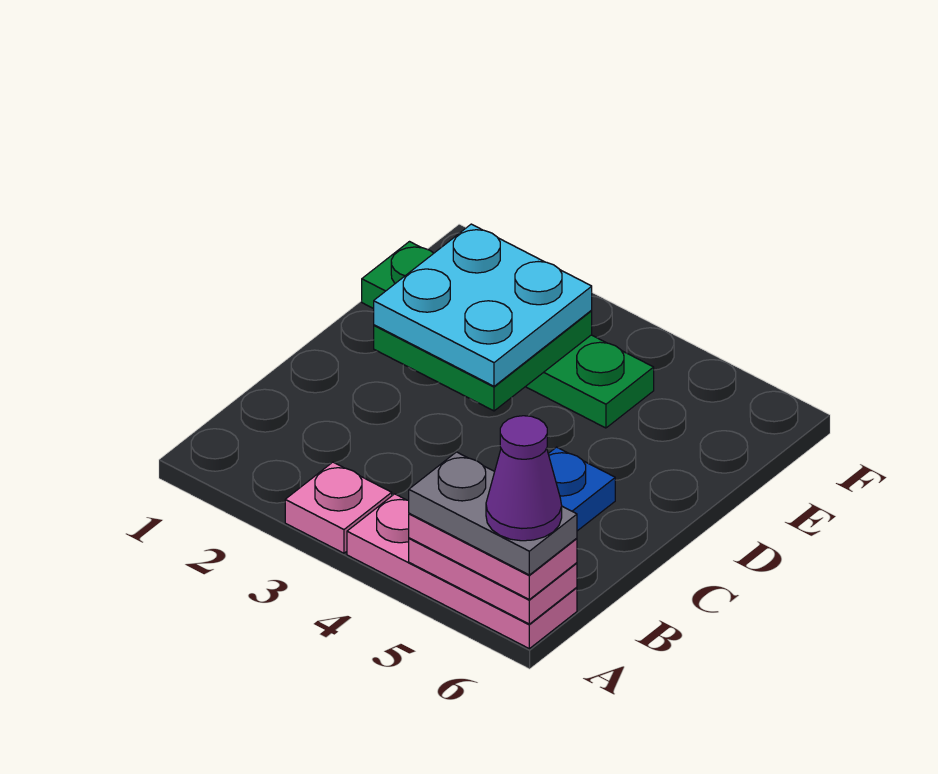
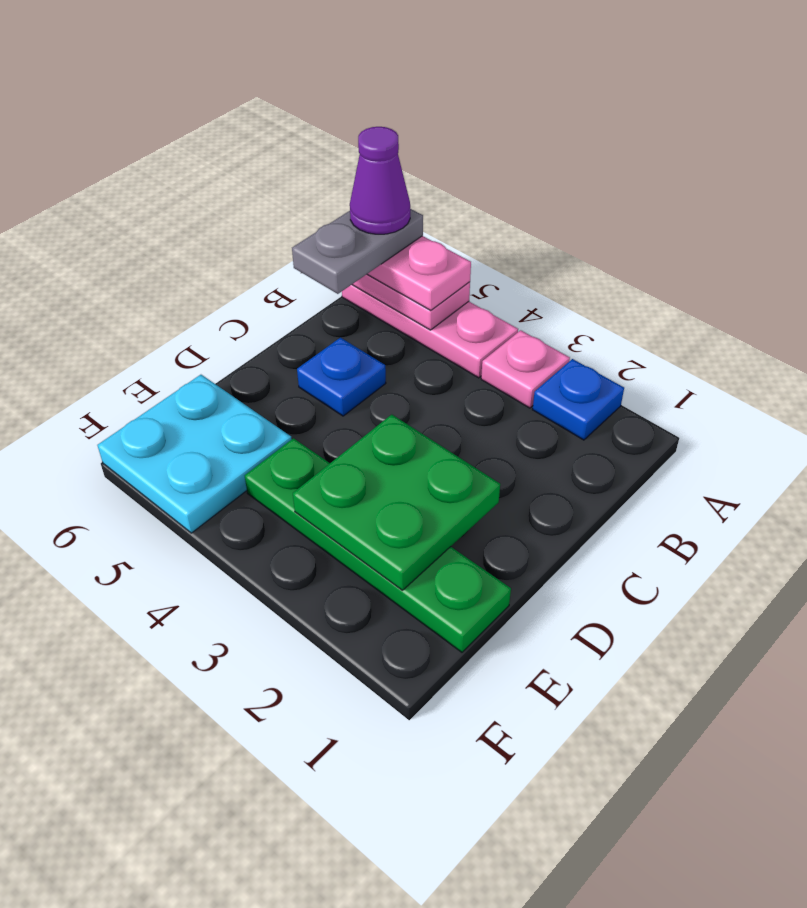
none -> blue plate A2 level 1
grey plate A5:A6 level 4 -> grey plate A6:B6 level 4
cyan plate D2:E3 level 3 -> cyan plate E5:F6 level 1

